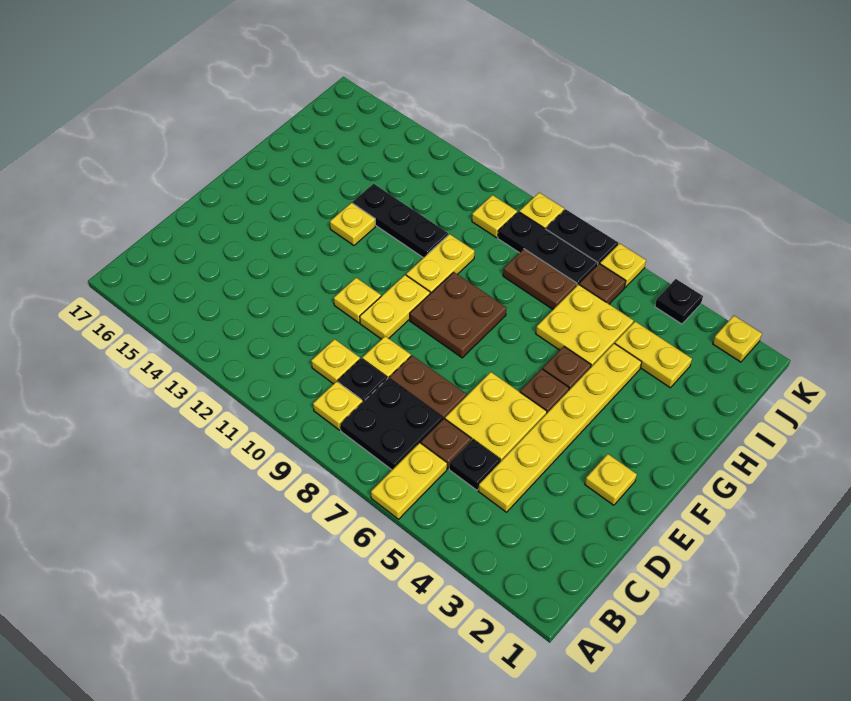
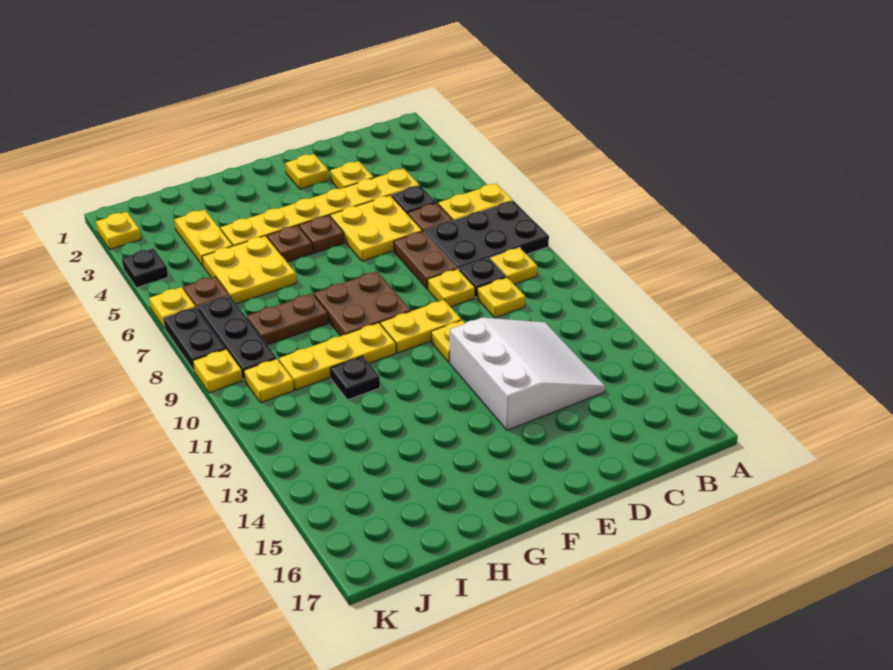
black plate B7:C8 level 1 -> black plate A7:C8 level 1
none -> white slope C12:E14 level 1 top E
yellow plate G10:H10 level 1 -> yellow plate G10:I10 level 1
yellow plate G13 level 1 -> yellow plate D3 level 1
black plate H11:H13 level 1 -> black plate H11 level 1
brown plate I7:I8 level 1 -> brown plate H8:I8 level 1

